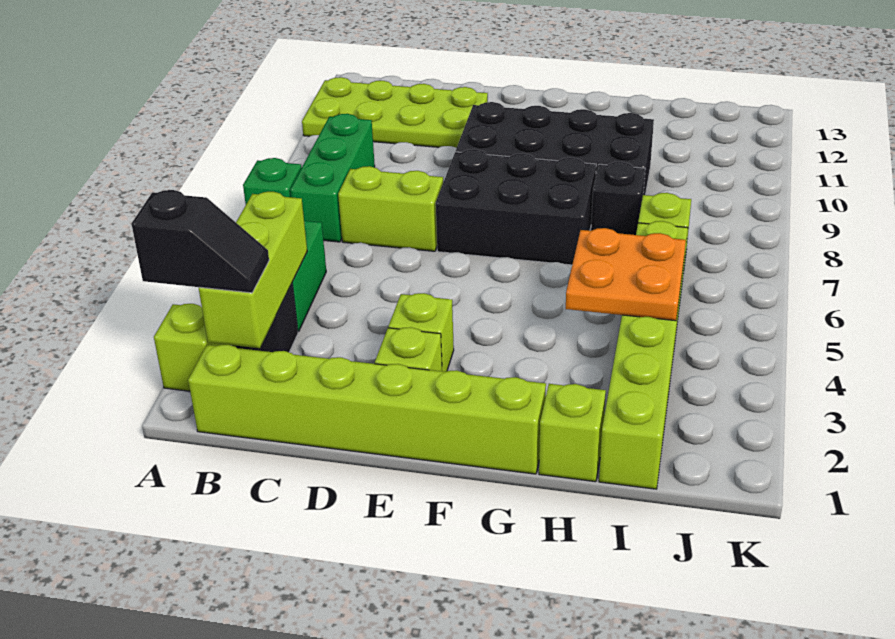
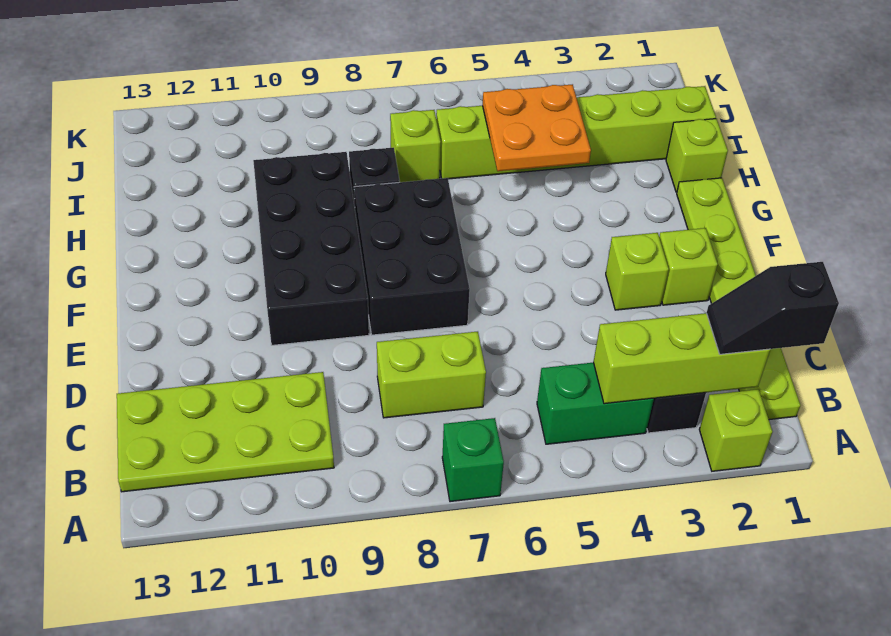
black slope A2:B2 level 3 top A -> black slope B1:B2 level 3 top 1
lime plate A11:D12 level 1 -> lime plate B10:C13 level 1
lime brick B1:G1 level 1 -> lime plate B1:G1 level 1
green brick B7:B9 level 1 -> none
lime brick C7:D7 level 1 -> lime brick C7:C8 level 1

